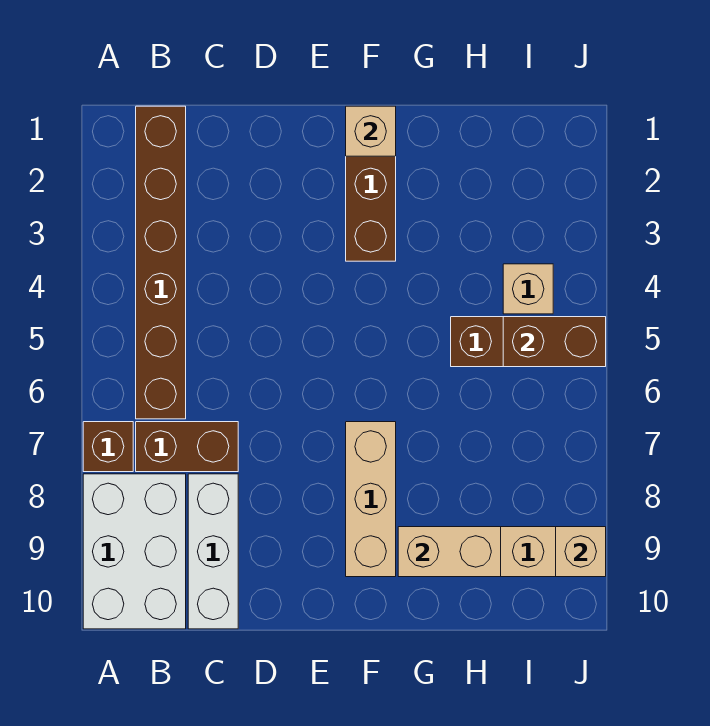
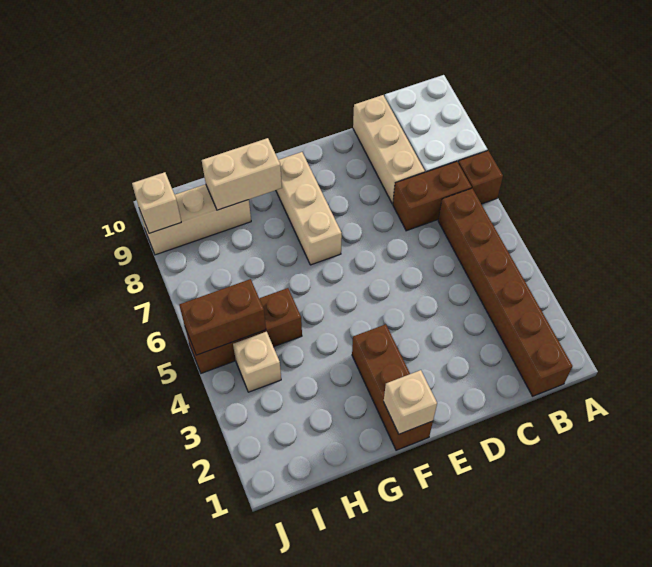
white brick C8:C10 level 1 -> tan brick C8:C10 level 1

